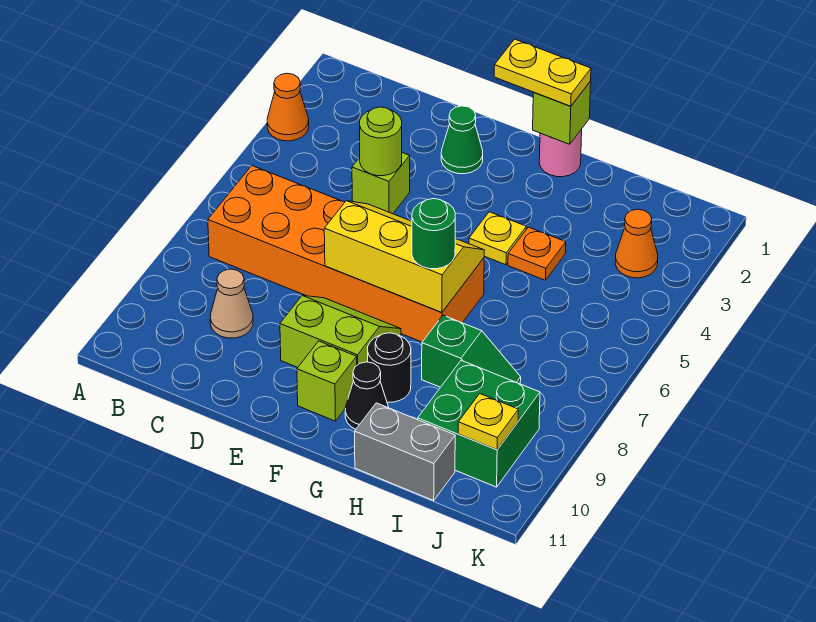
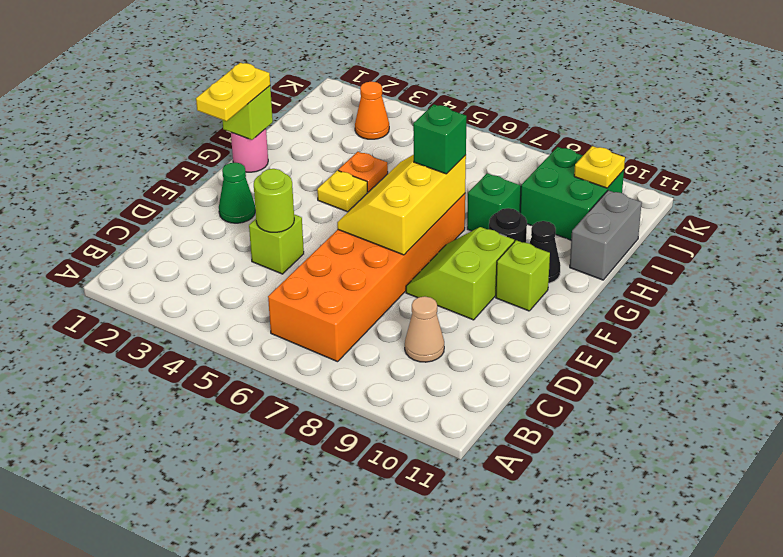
orange cone A3 level 1 -> none
green round brick G7 level 3 -> green brick G7 level 3

